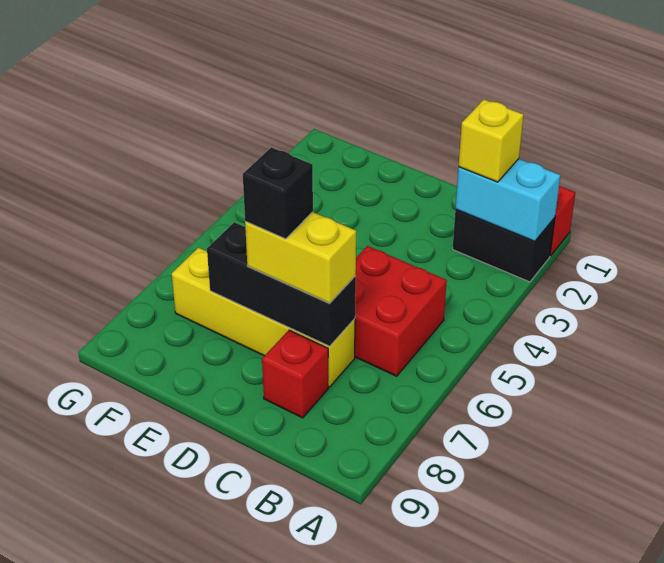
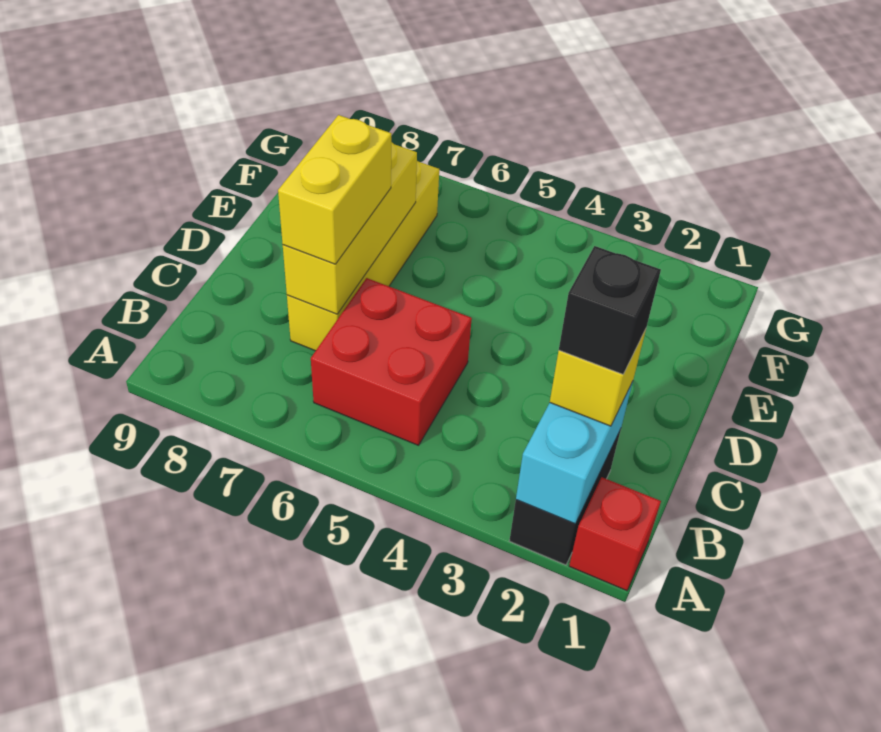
black brick C7:E7 level 2 -> yellow brick C7:E7 level 2
red brick C8 level 1 -> none
black brick D7 level 4 -> black brick B2 level 4

